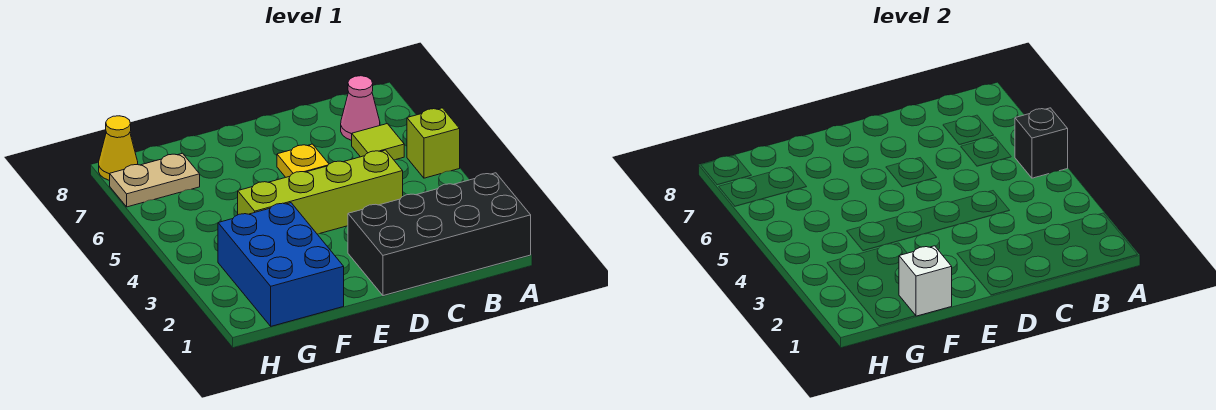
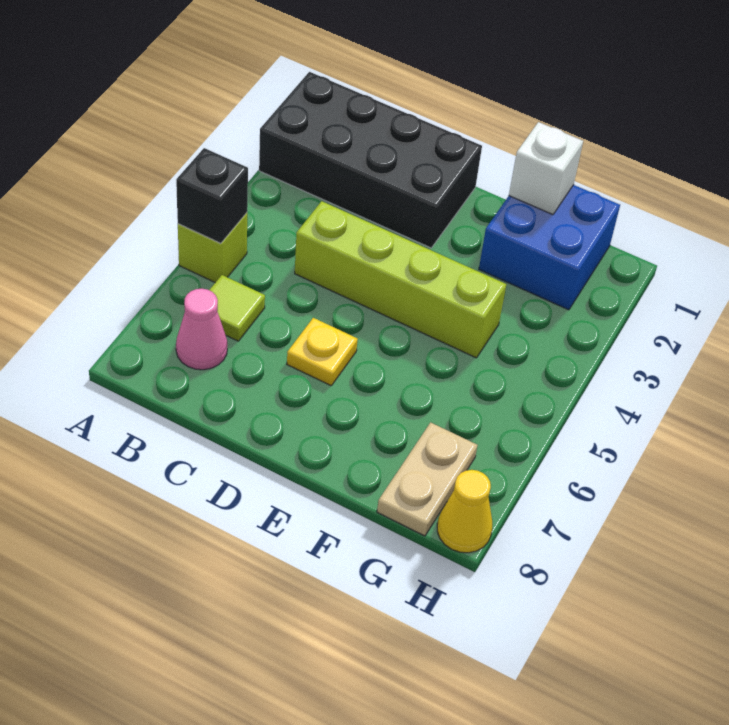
blue brick F1:G3 level 1 -> blue brick F1:G2 level 1
tan plate G7:H7 level 1 -> tan plate G7:G8 level 1

